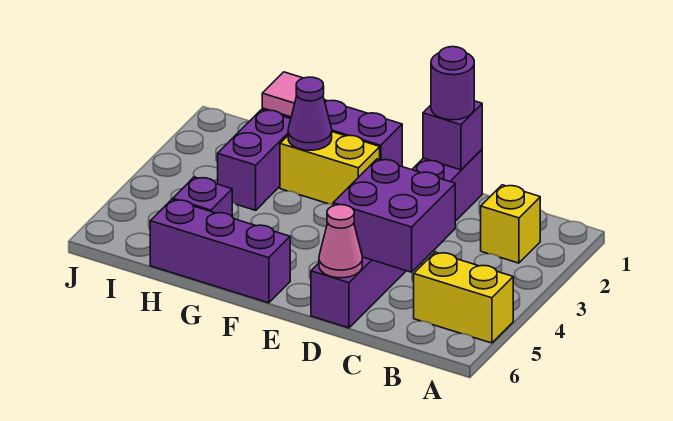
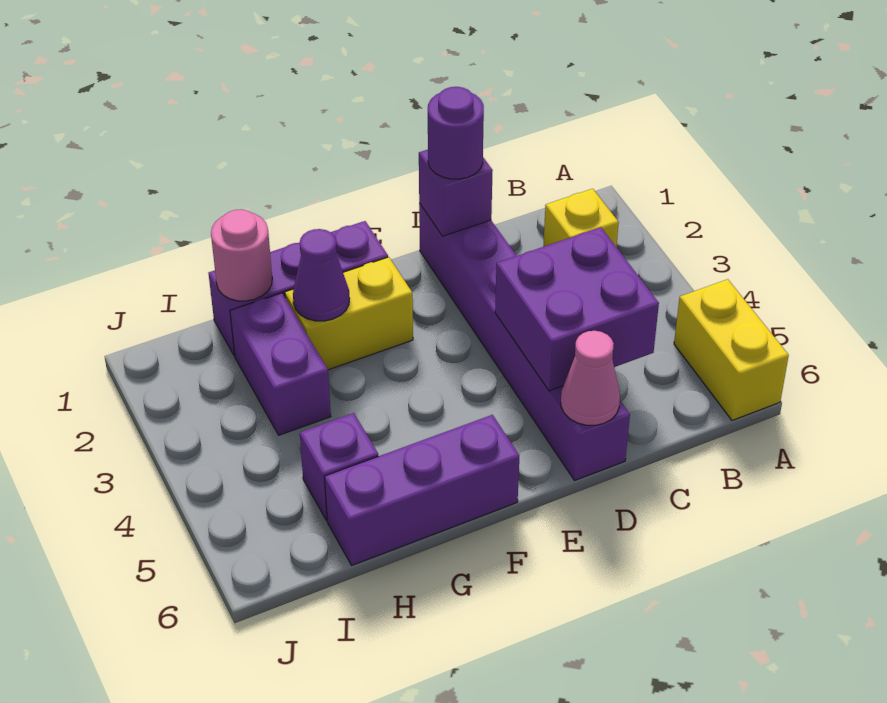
yellow brick A5:B5 level 1 -> yellow brick A5:A6 level 1
pink tile H1 level 2 -> pink round brick H1 level 2

